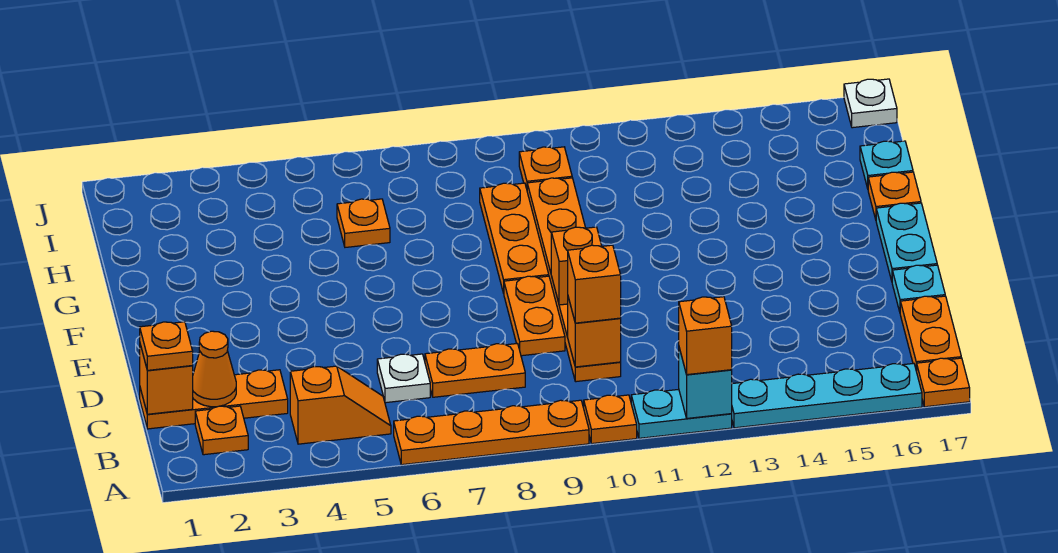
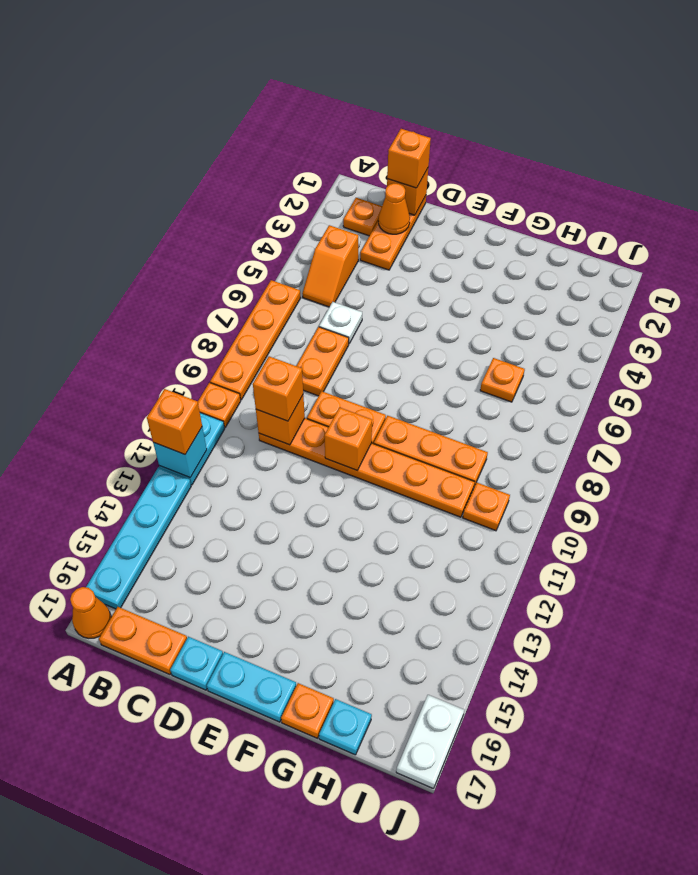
orange plate A17 level 1 -> orange cone A17 level 1
orange plate C1 level 3 -> orange brick C1 level 3
white plate J17 level 1 -> white plate J16:J17 level 1

